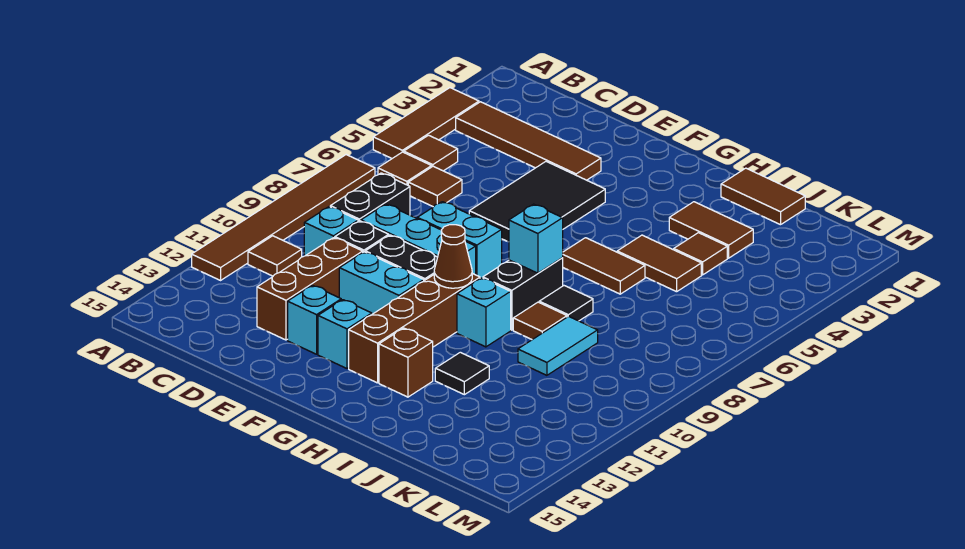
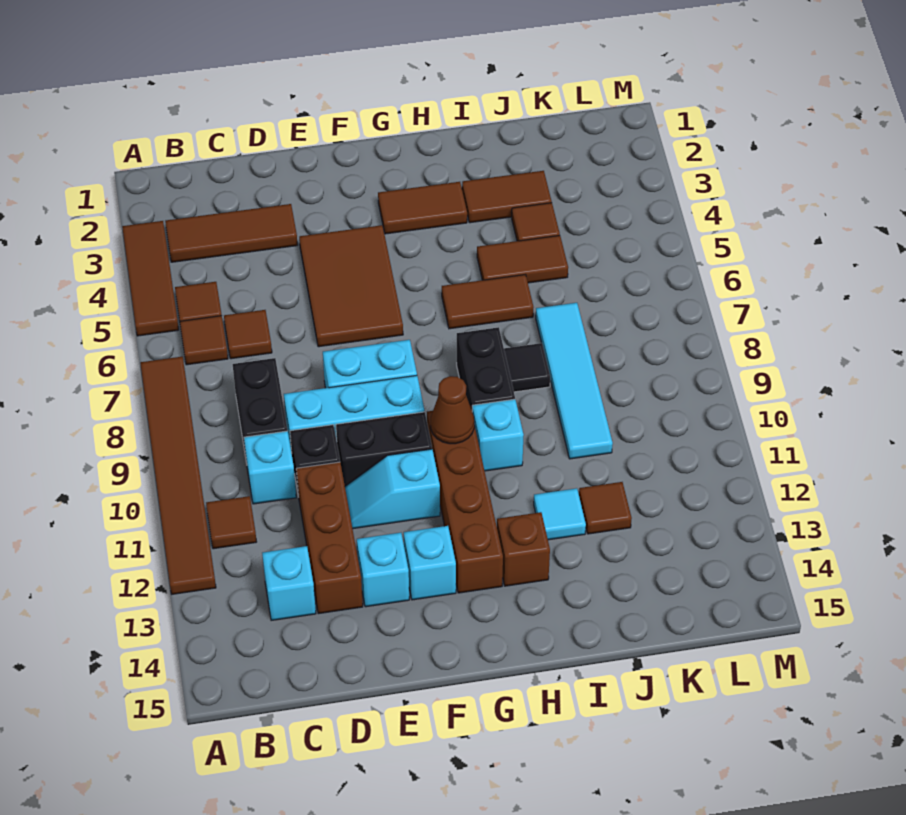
brown tile B3:E3 level 1 -> brown tile B3:D3 level 1
black tile E4:F6 level 1 -> brown tile E4:F6 level 1
cyan brick E11:F11 level 1 -> cyan slope E11:F11 level 1 top F
cyan brick H8 level 2 -> cyan brick C13 level 1
brown tile I1:J1 level 1 -> brown tile G3:H3 level 1
brown tile I9 level 1 -> brown tile J12 level 1
black tile I12 level 1 -> cyan tile I12 level 1
cyan tile J9:J10 level 1 -> cyan tile J7:J10 level 1

